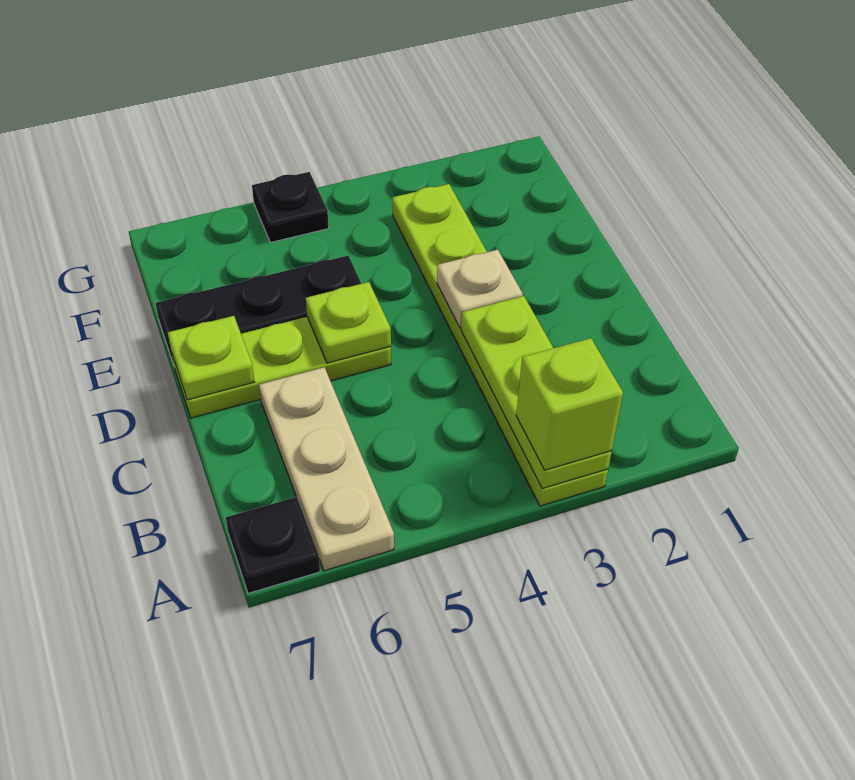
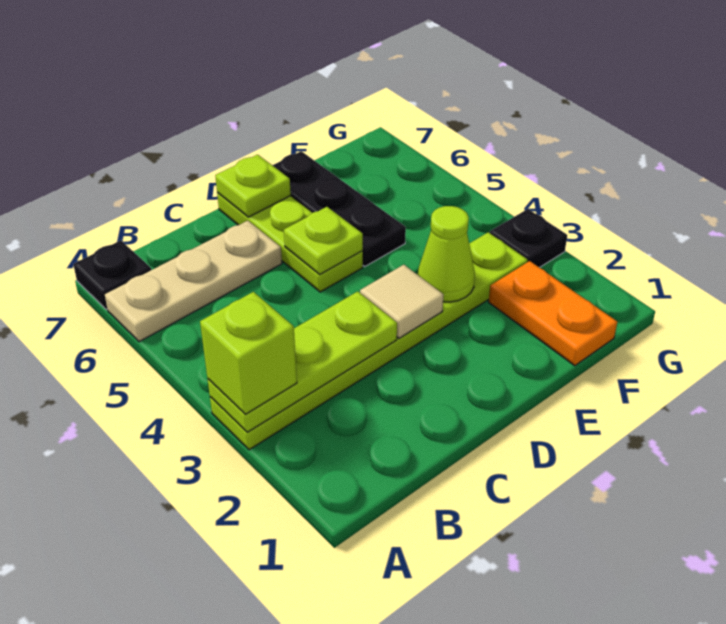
tan plate D3 level 2 -> tan tile D3 level 2
none -> lime cone E3 level 2
none -> orange plate F1:F2 level 1
black plate G5 level 1 -> black plate G3 level 1

